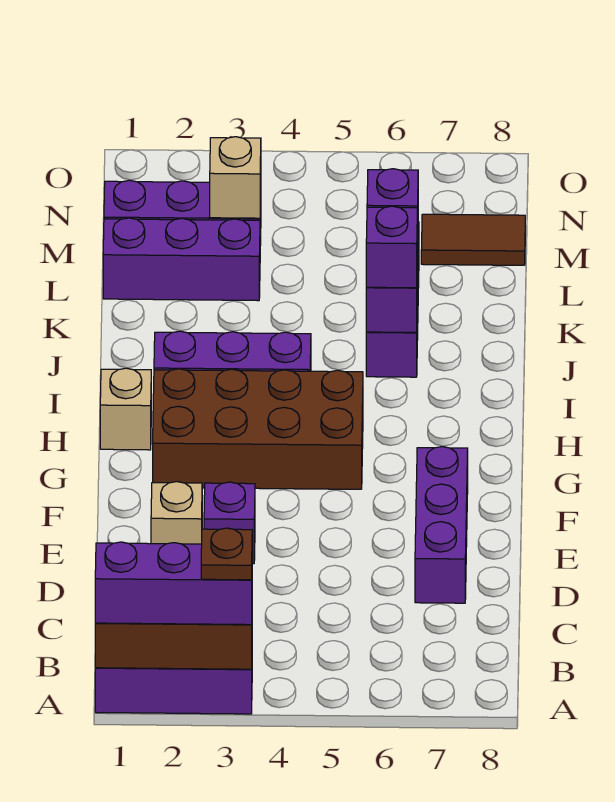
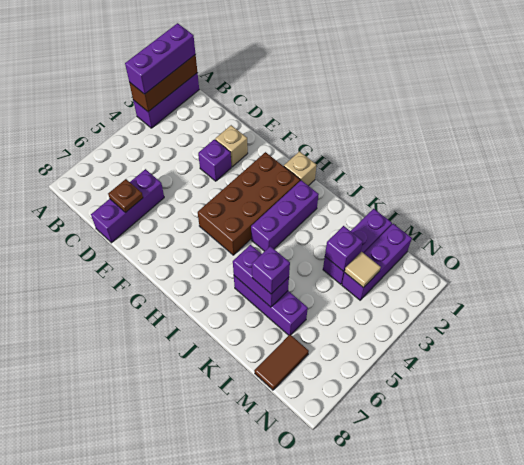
brown plate A3 level 4 -> brown plate D7 level 2
purple brick D7:F7 level 1 -> purple brick D6:D8 level 1
purple brick J6 level 3 -> purple brick L3 level 2
tan brick M3 level 2 -> tan tile M3 level 2

